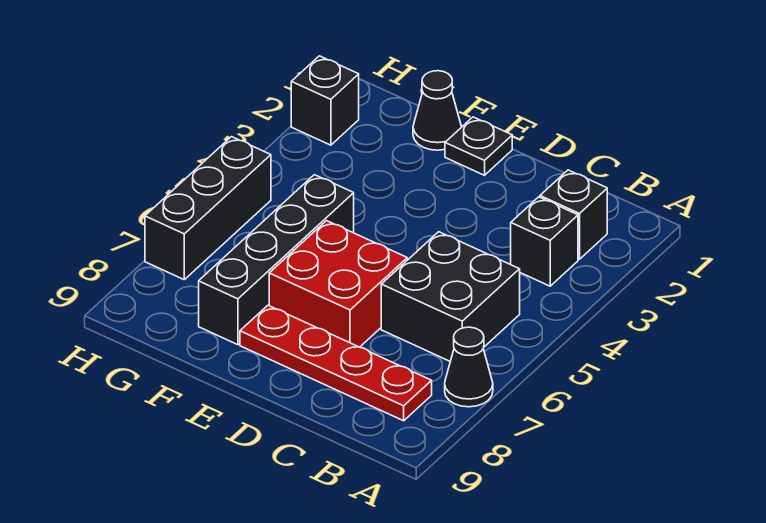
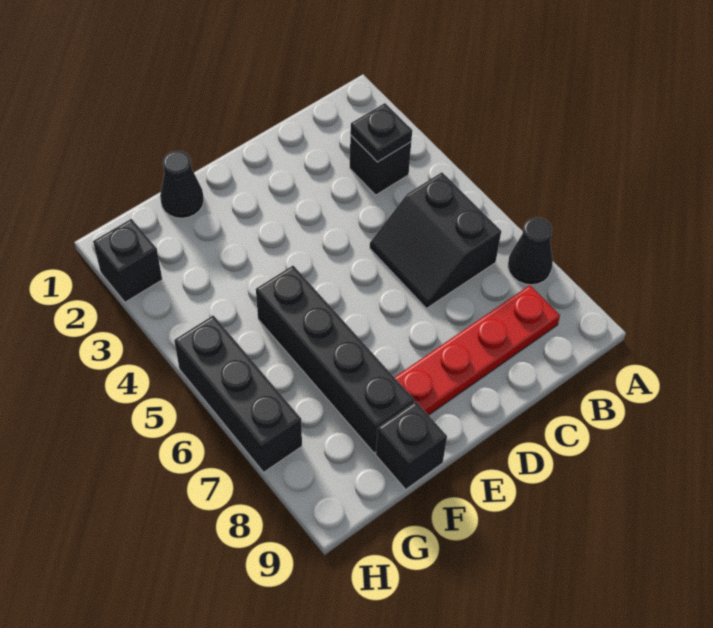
black brick B2 level 1 -> black brick F9 level 1
black brick B5:C6 level 1 -> black slope B5:C6 level 1 top B
red brick D6:E7 level 1 -> none
black plate E1 level 1 -> black plate B3 level 2

